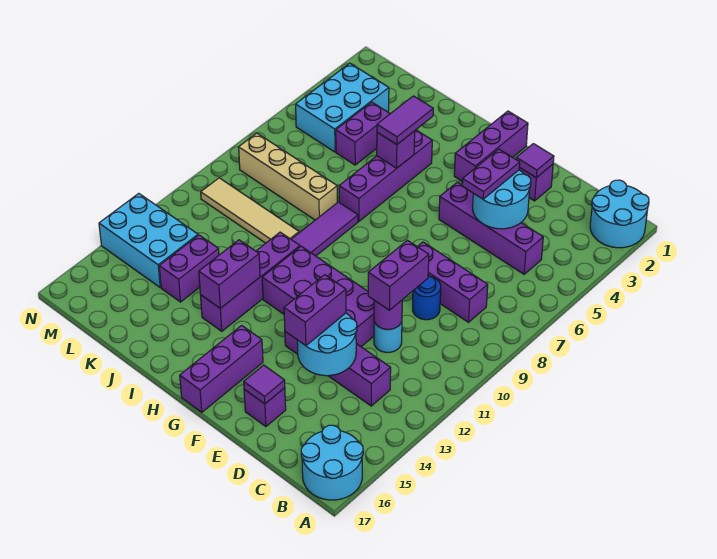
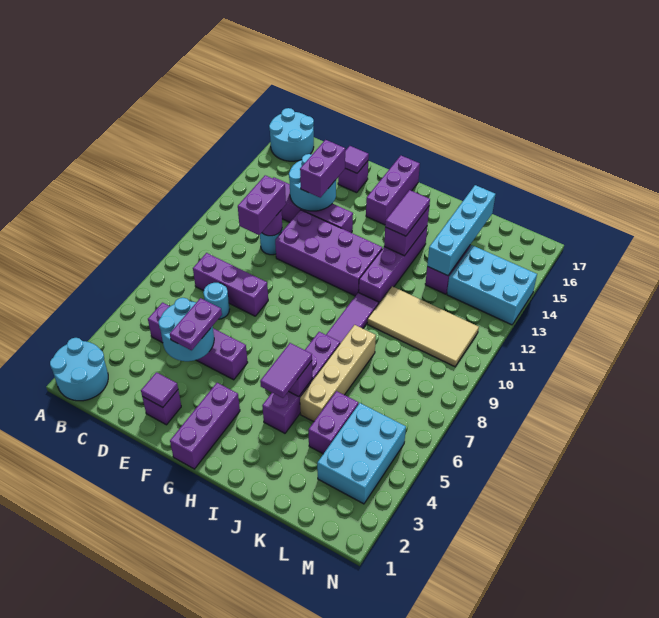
none -> cyan round brick D7 level 1
blue round brick D9 level 1 -> none
none -> purple tile I13:I14 level 3
tan brick J8:M8 level 1 -> tan brick J5:J8 level 1
tan tile J10:M10 level 1 -> tan tile J10:M11 level 1
none -> cyan brick K13:K16 level 2

